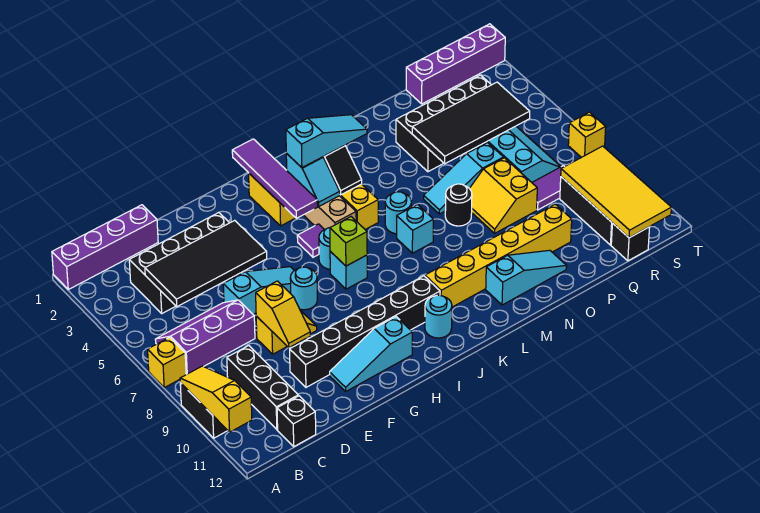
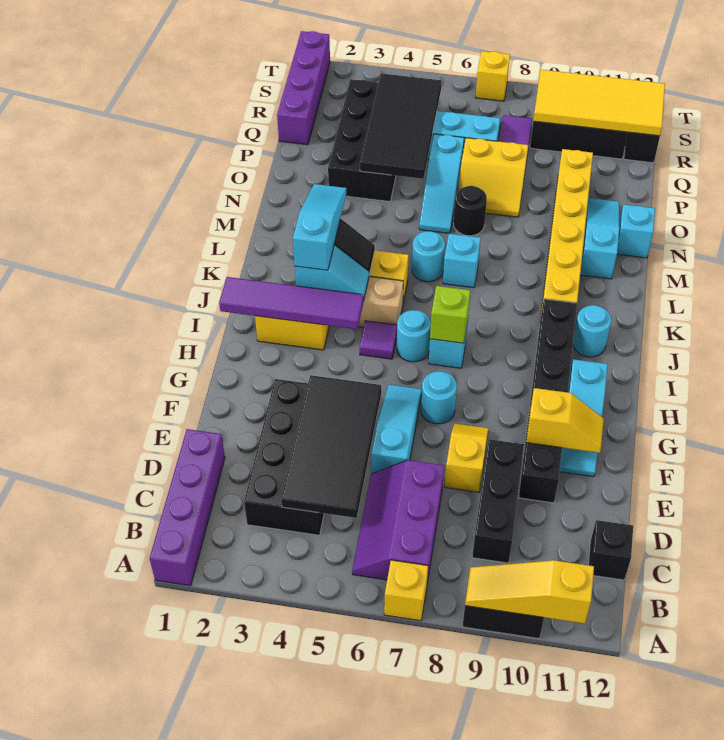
black brick C9:C11 level 1 -> black brick C9:E9 level 1
yellow slope E8:E9 level 2 top 8 -> yellow slope F10:F11 level 2 top 10
none -> cyan brick N12 level 1

